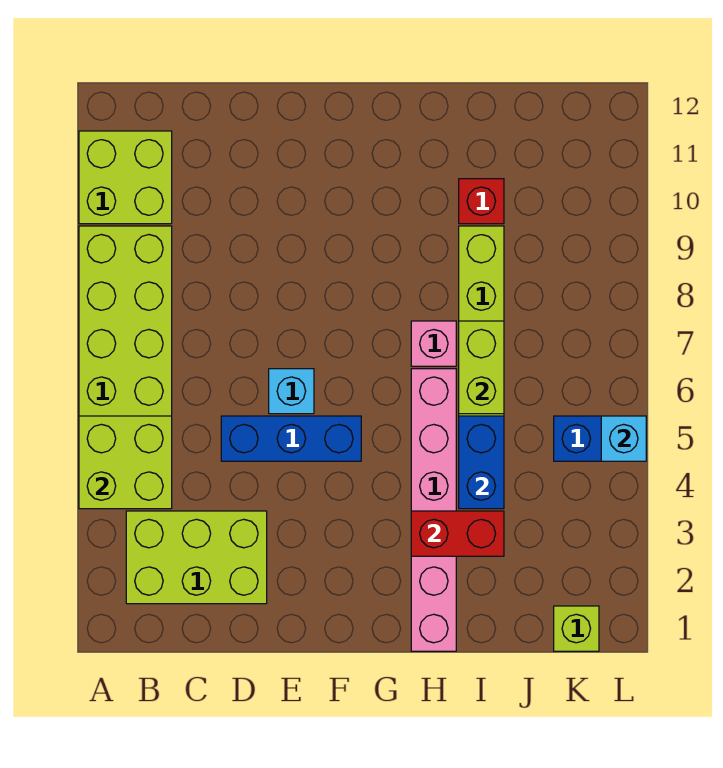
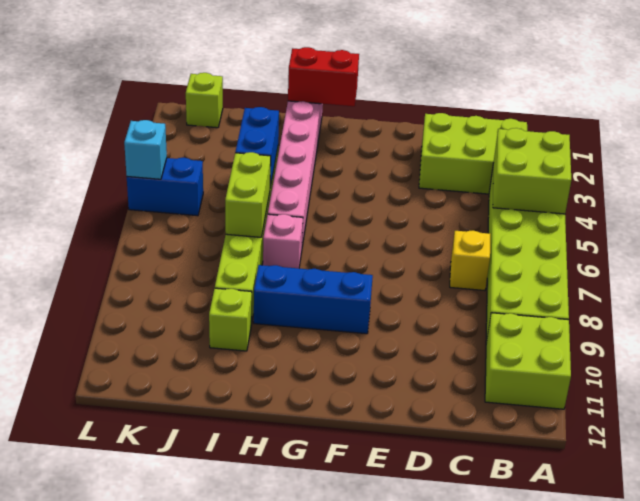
none -> yellow brick C7 level 1
blue brick D5:F5 level 1 -> blue brick F9:H9 level 1
cyan brick E6 level 1 -> none
red brick H3:I3 level 2 -> red brick G1:H1 level 2
red brick I10 level 1 -> lime brick I10 level 1

